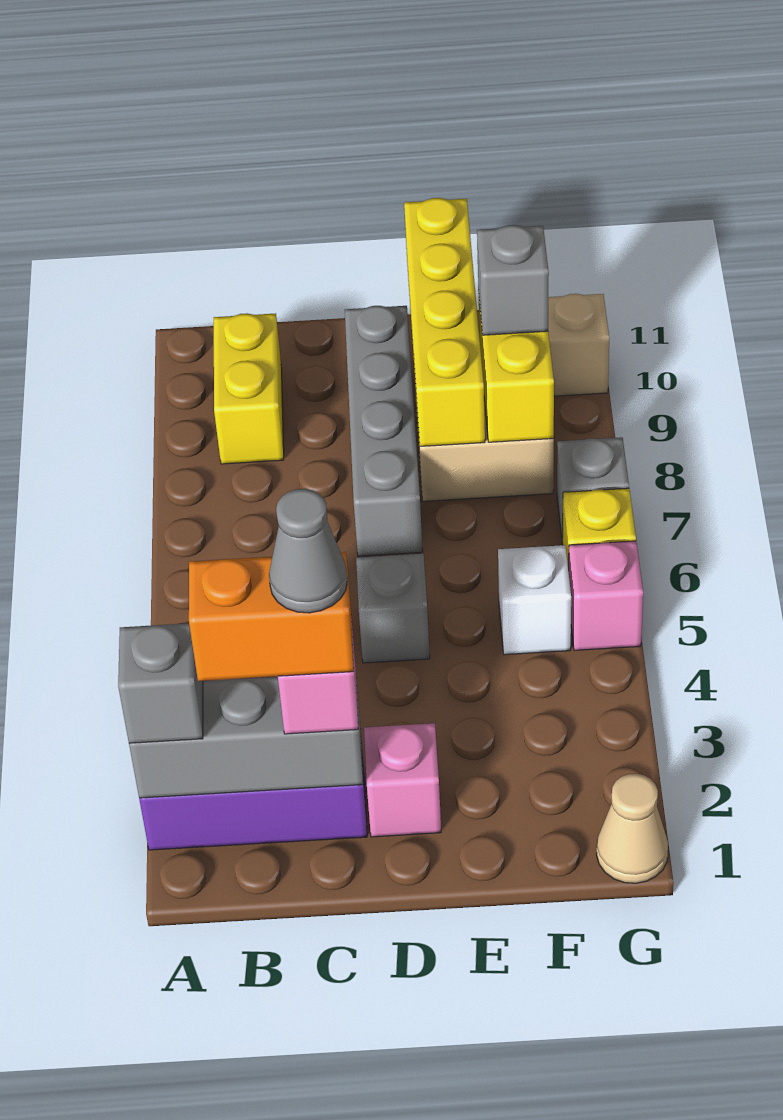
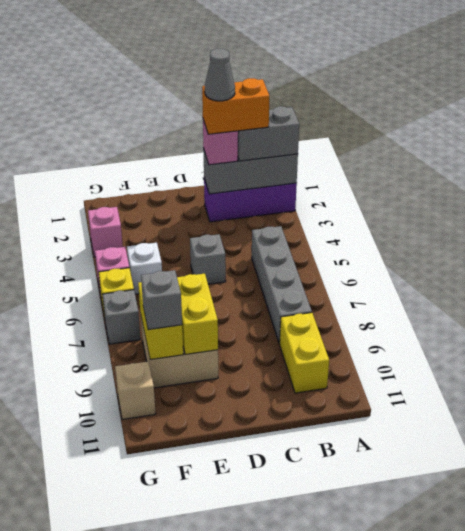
grey brick A2 level 3 -> grey brick A2:B2 level 3
pink brick D2 level 1 -> pink brick G3 level 1
grey brick D7:D10 level 1 -> grey brick B5:B8 level 1
yellow brick E8:E11 level 2 -> yellow brick E8:E9 level 2
tan cone G1 level 1 -> none

